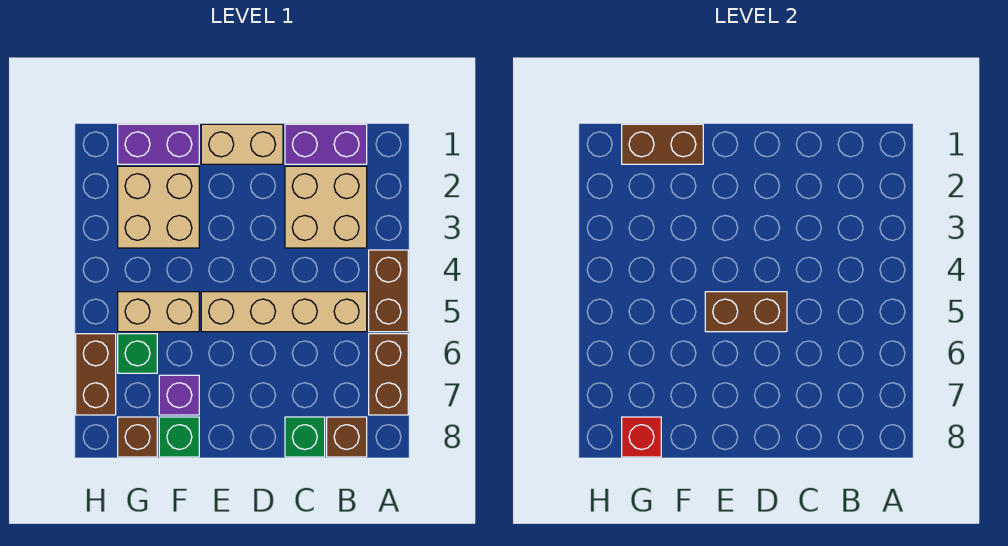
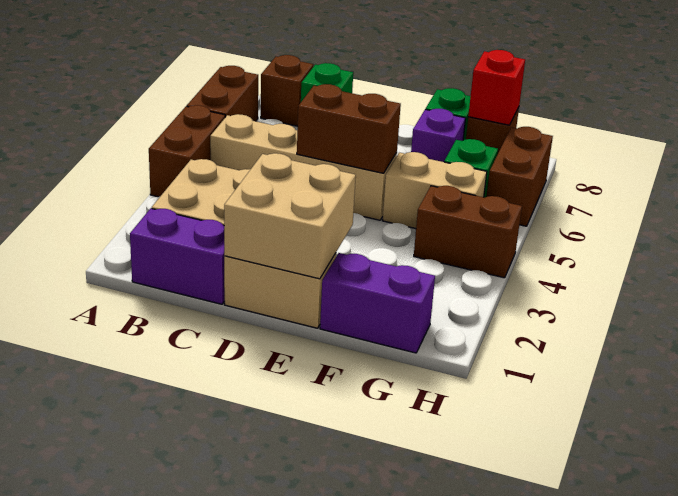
brown brick F1:G1 level 2 -> brown brick G4:H4 level 1
tan brick F2:G3 level 1 -> tan brick D1:E2 level 2

